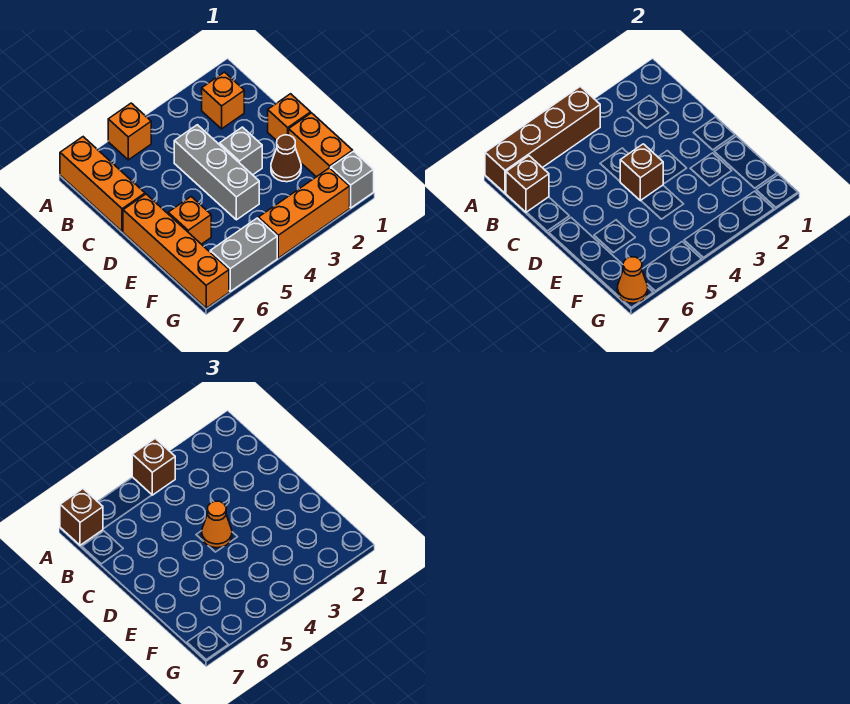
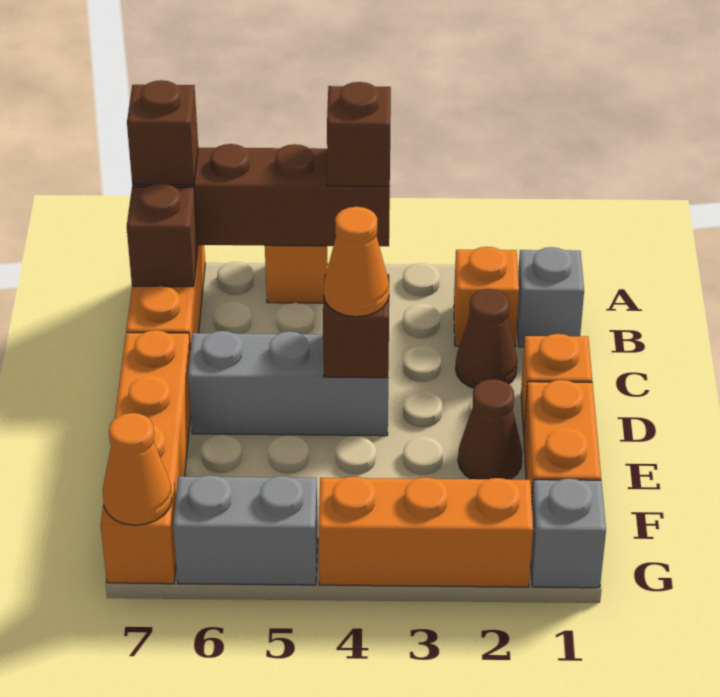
none -> brown cone C2 level 1
grey brick C4:E4 level 1 -> grey brick D4:D6 level 1
grey brick D3 level 1 -> grey brick B1 level 1
orange brick E6 level 1 -> none

